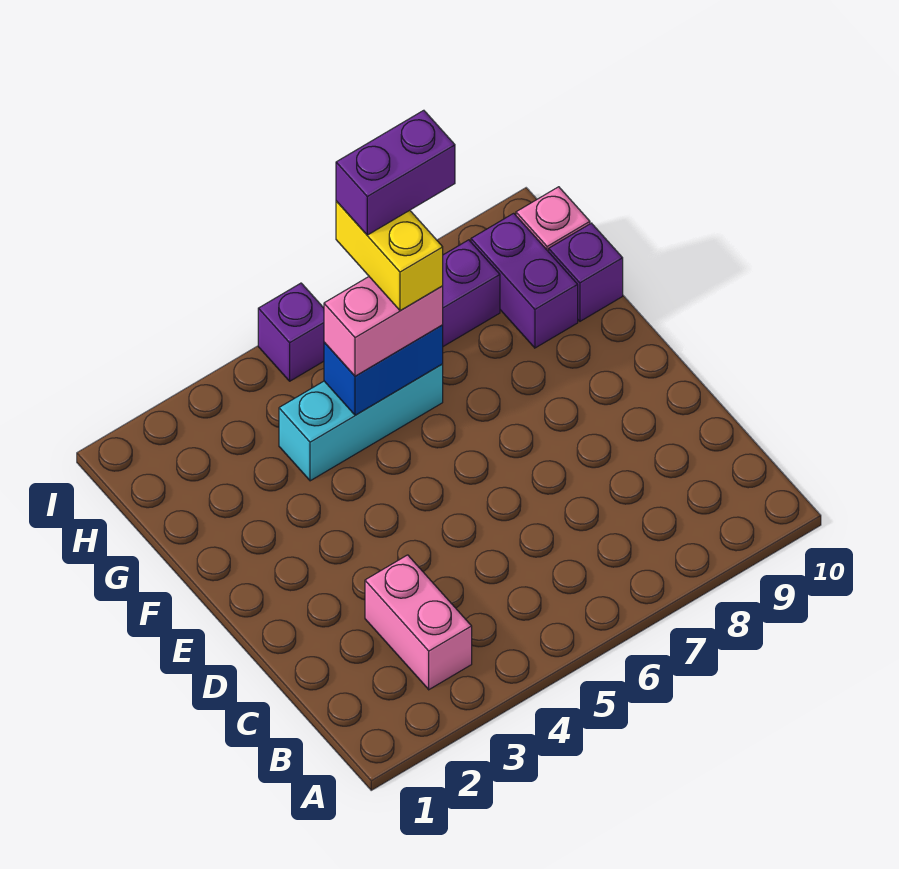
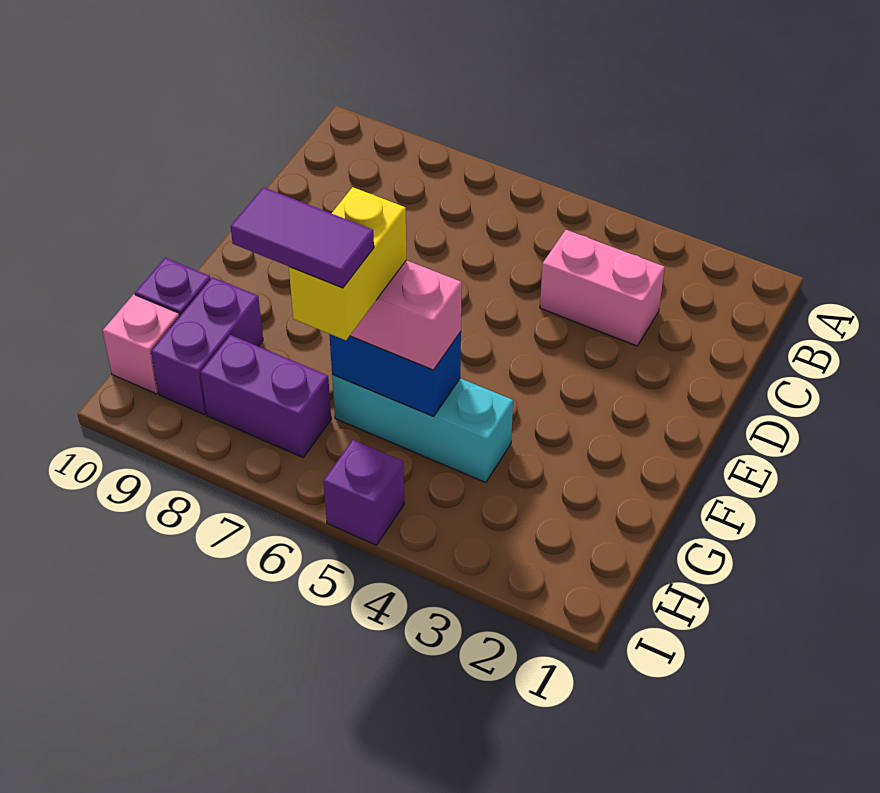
pink brick B3:C3 level 1 -> pink brick C3:C4 level 1
purple brick H6:H7 level 5 -> purple tile H6:H7 level 5

